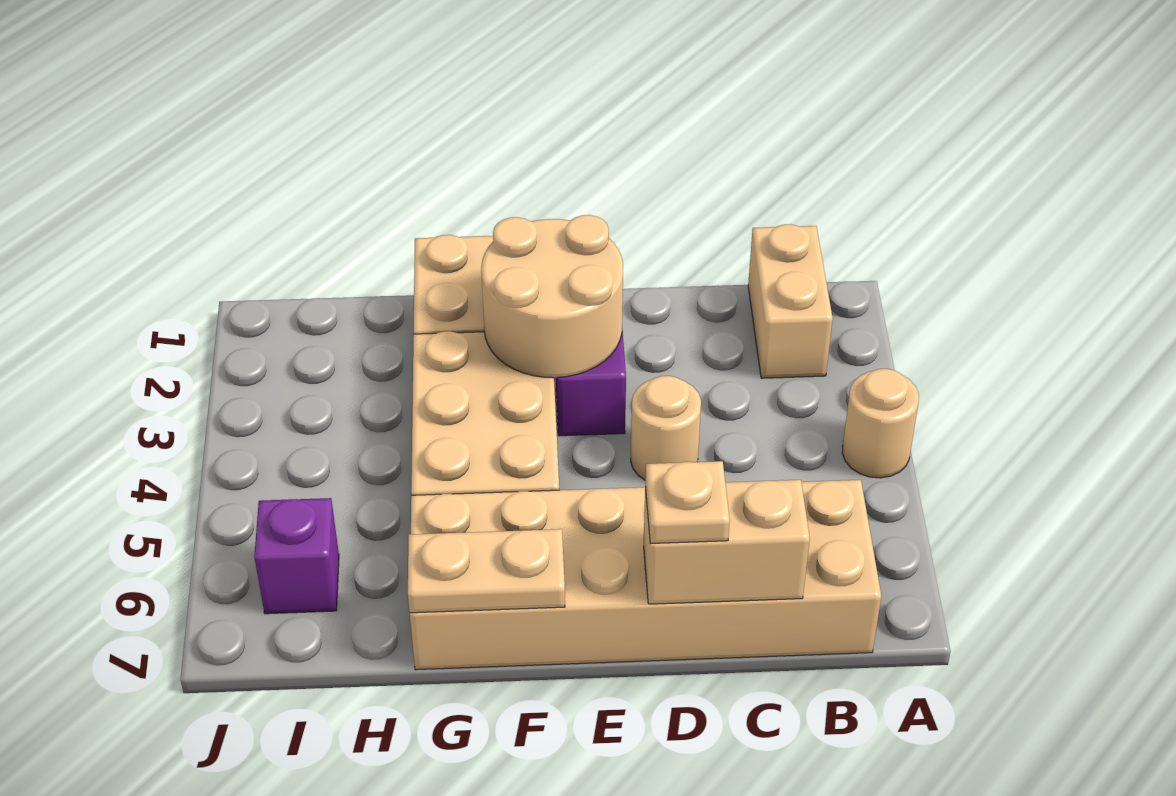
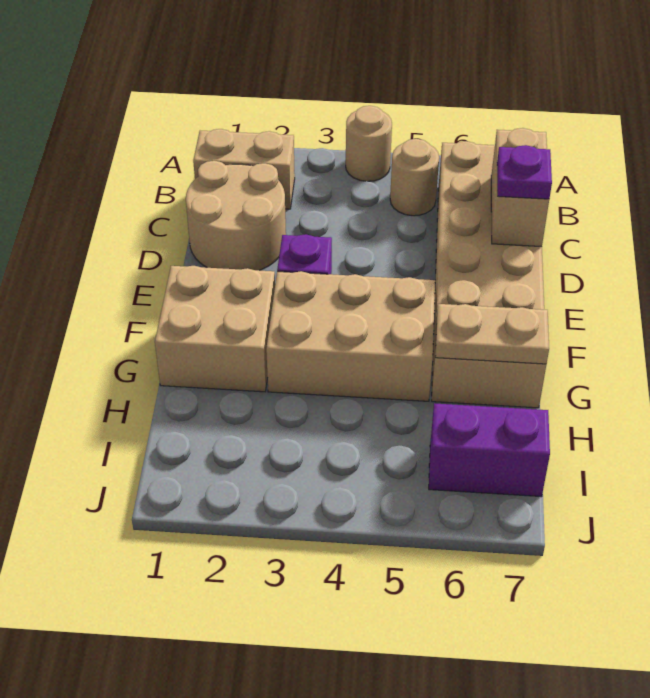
tan round brick D4 level 1 -> tan round brick B5 level 1
tan plate D7 level 3 -> purple plate D7 level 3
tan round brick E2:F3 level 2 -> tan round brick C1:D2 level 1
tan plate F7:G7 level 2 -> tan plate G6:G7 level 2
purple brick I6 level 1 -> purple brick I6:I7 level 1

